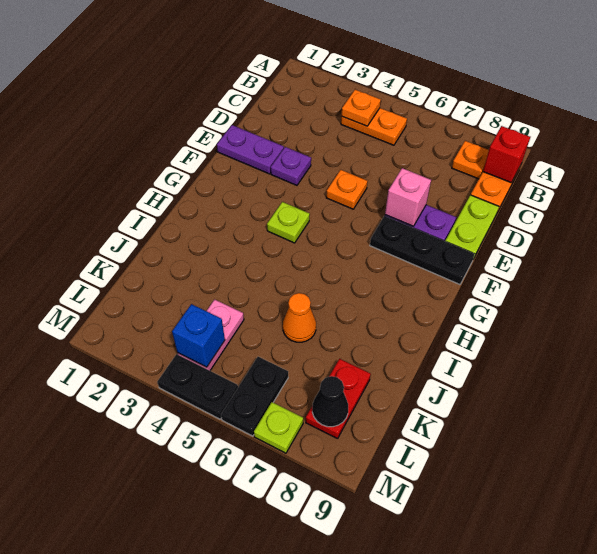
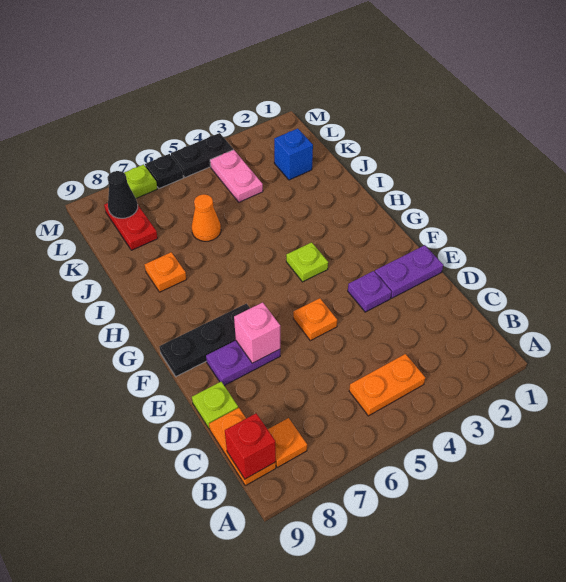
orange plate B4 level 2 -> orange plate I8 level 1
lime plate D9:E9 level 1 -> lime plate D9 level 1
blue brick L4 level 2 -> blue brick K2 level 1
black plate L6:M6 level 1 -> black plate M6 level 1

